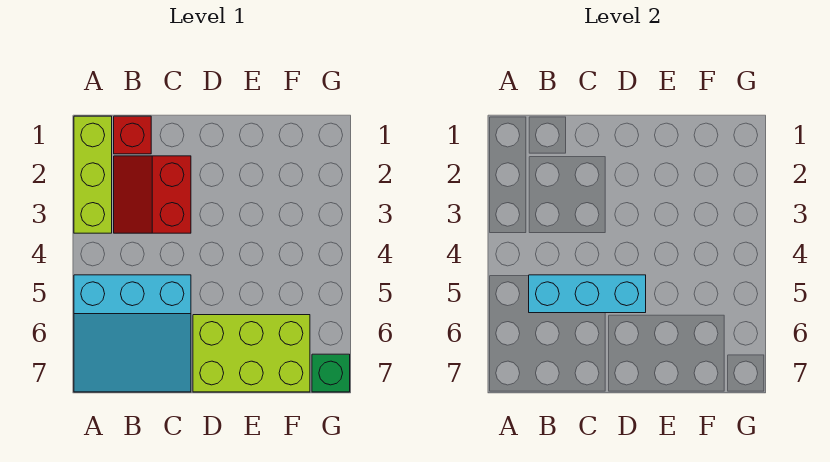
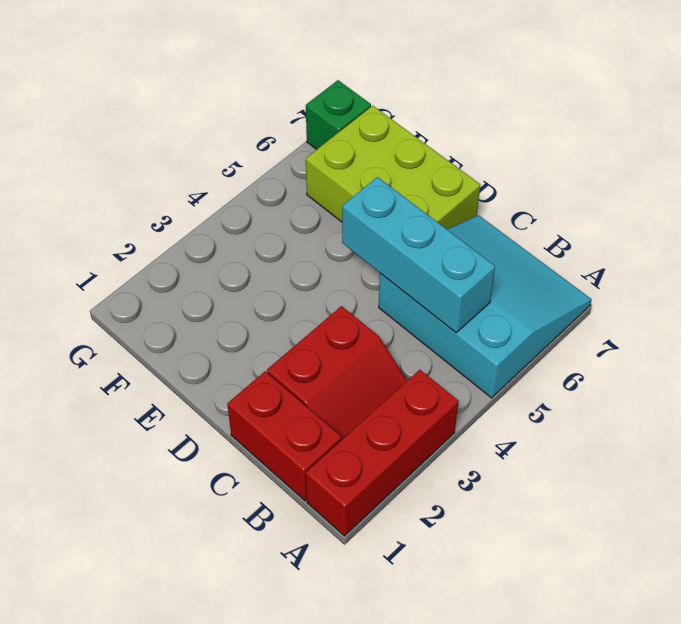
lime brick A1:A3 level 1 -> red brick A1:A3 level 1
red brick B1 level 1 -> red brick B1:C1 level 1

